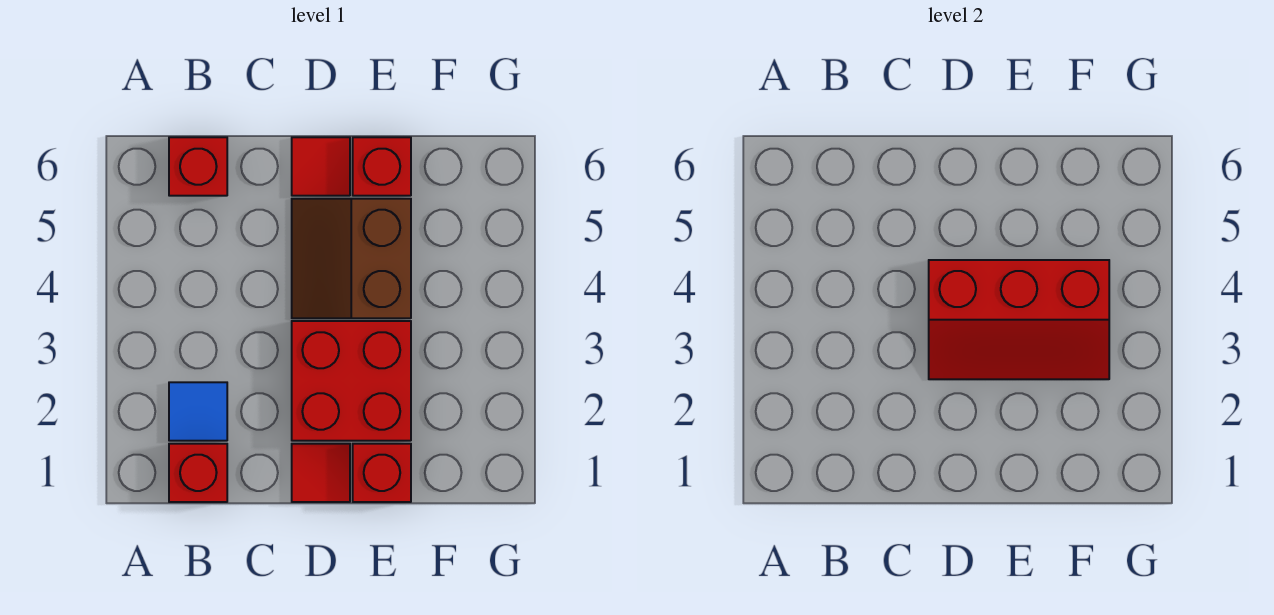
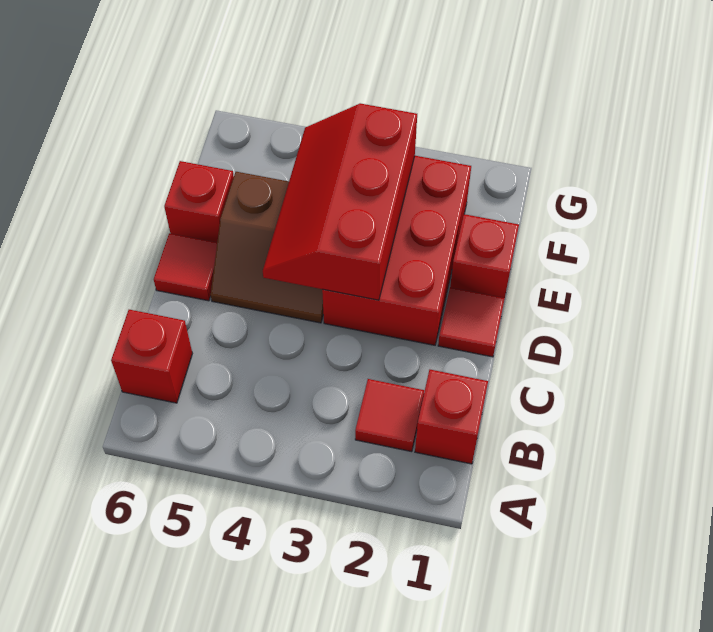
blue tile B2 level 1 -> red tile B2 level 1
red brick D2:E3 level 1 -> red brick D2:F3 level 1
red slope D3:F4 level 2 top 4 -> red slope D3:F4 level 2 top 3

